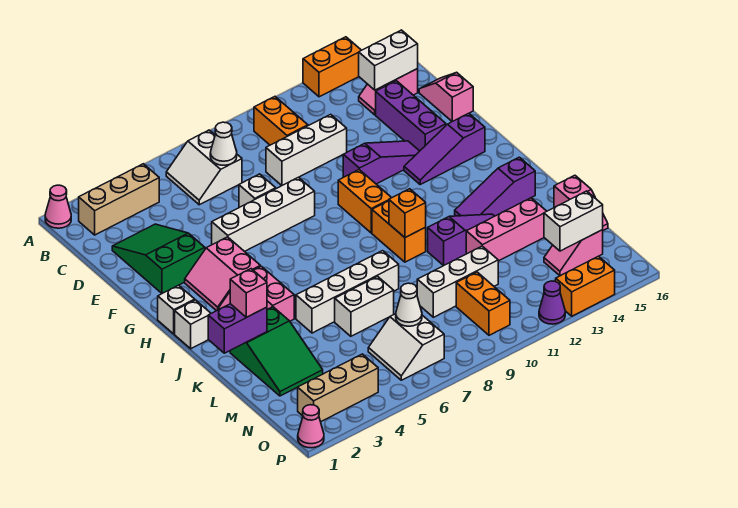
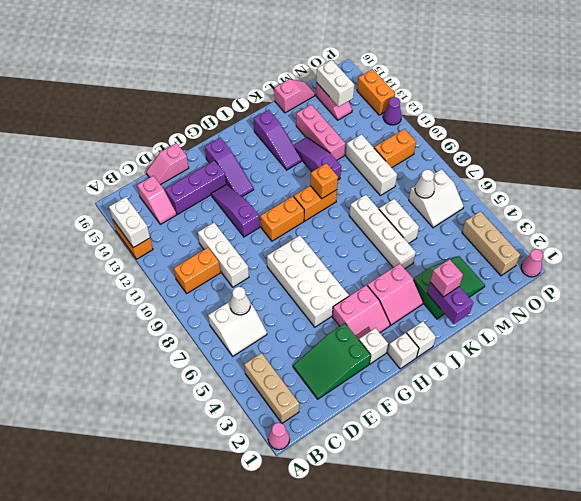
white brick C14:C15 level 2 -> white brick A13:A14 level 2
white brick E7 level 1 -> white brick G2 level 1
white brick F5:F8 level 1 -> white brick F5:G8 level 1

